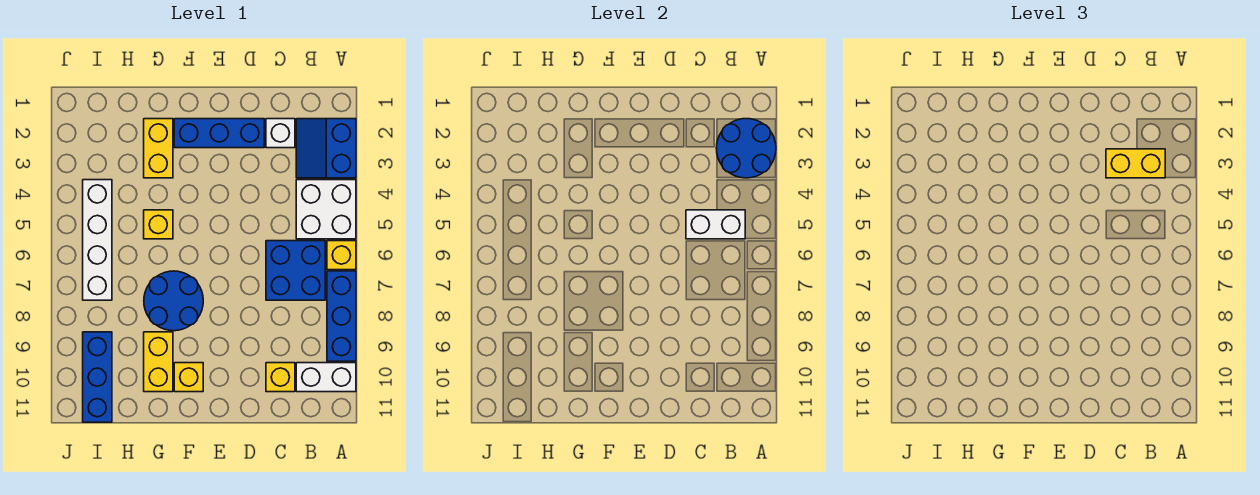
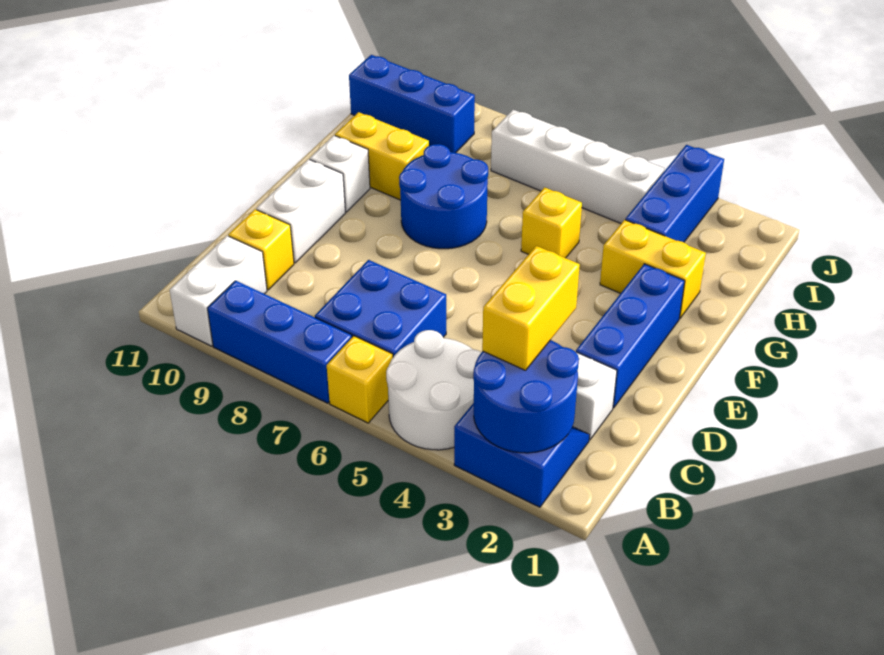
white brick A4:B5 level 1 -> white round brick A4:B5 level 1
white brick B5:C5 level 2 -> white brick D10:E10 level 1
yellow brick F10 level 1 -> white brick F10 level 1
none -> blue brick H3:J3 level 1

